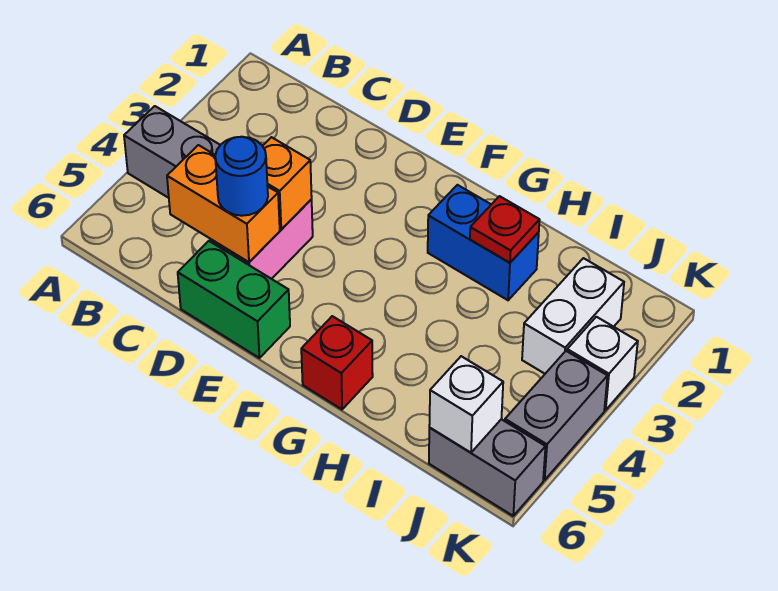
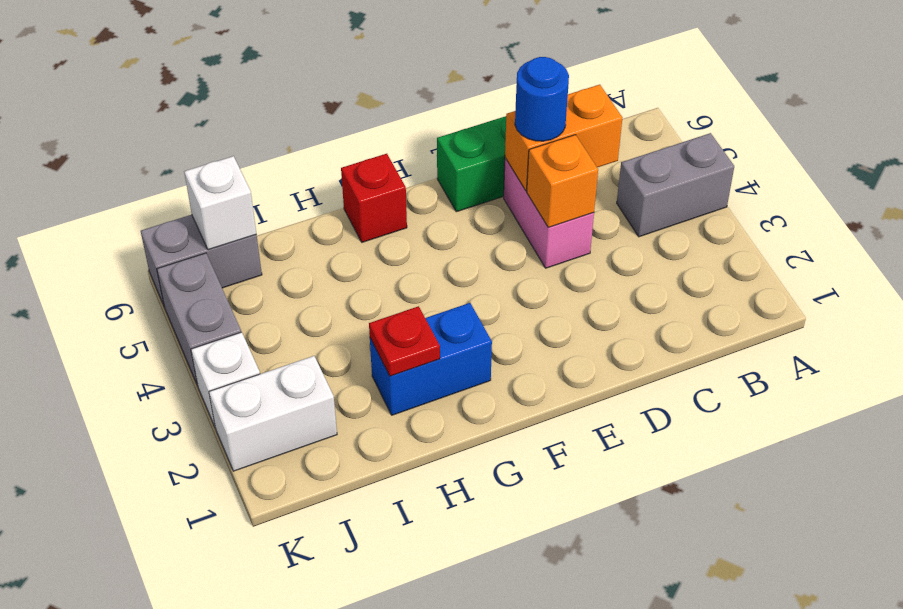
white brick J2:J3 level 1 -> white brick J2:K2 level 1

